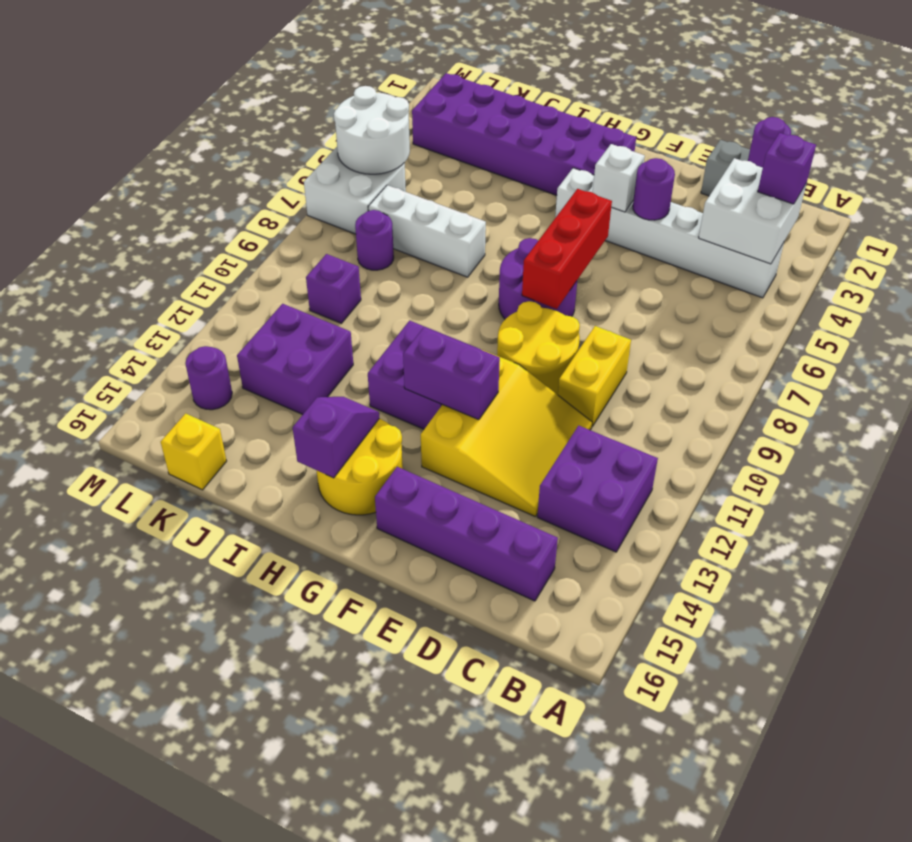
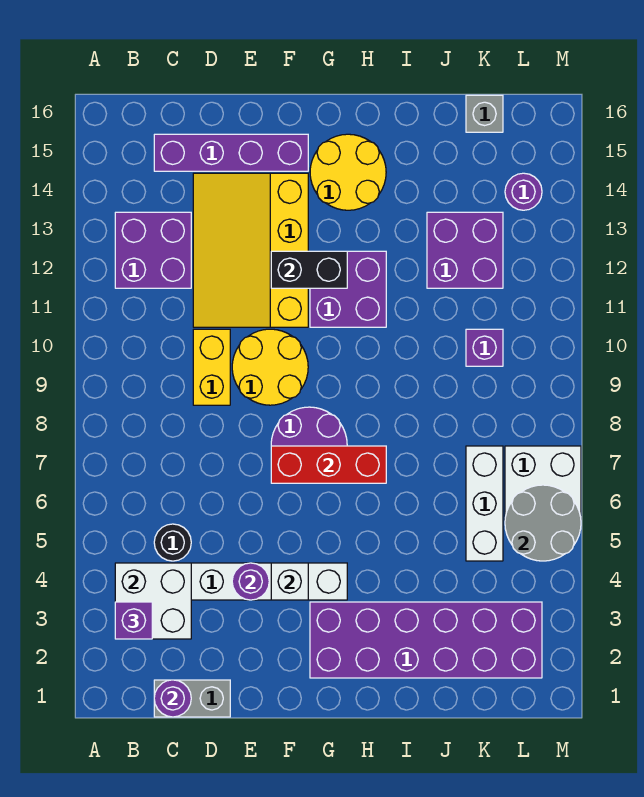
none -> black round brick C5 level 1
yellow slope D11:F13 level 1 top F -> yellow slope D11:F14 level 1 top F
red brick F6:F8 level 2 -> red brick F7:H7 level 2
purple brick F12:G12 level 2 -> black brick F12:G12 level 2
purple slope H14:H15 level 2 top 15 -> none
white brick I7:K7 level 1 -> white brick K5:K7 level 1
purple round brick K8 level 1 -> none
yellow brick K16 level 1 -> grey brick K16 level 1
white round brick L5:M6 level 2 -> grey round brick L5:M6 level 2

